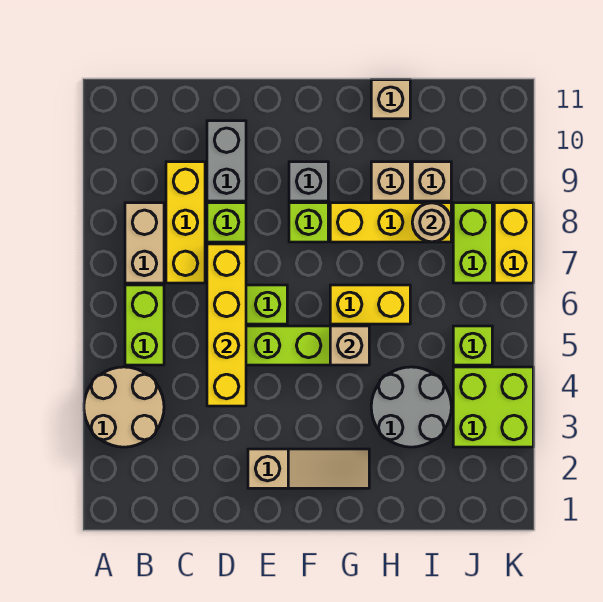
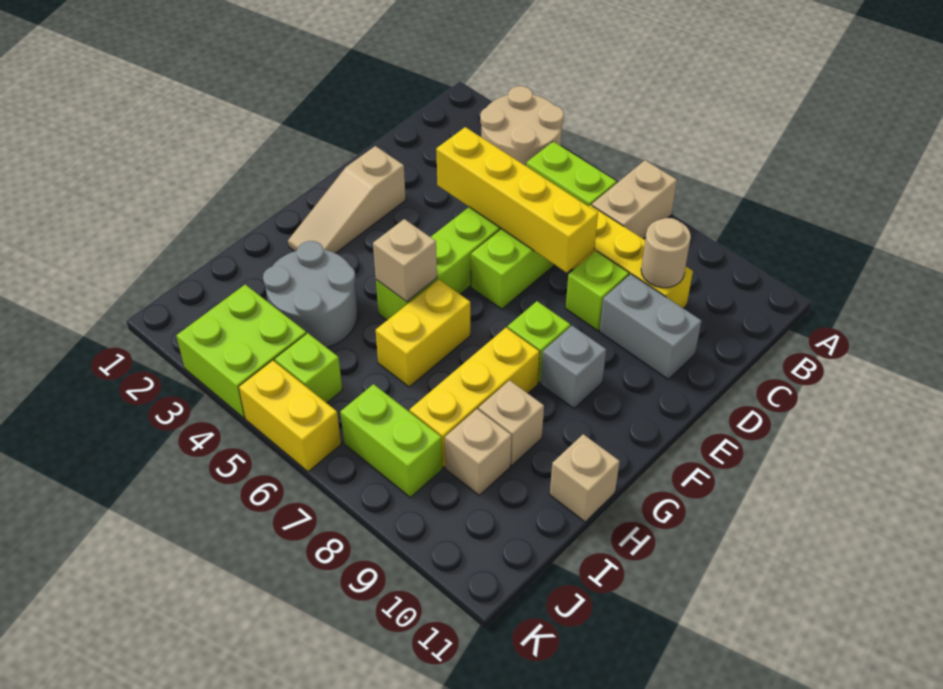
tan brick B7:B8 level 1 -> tan brick A7:B7 level 1
tan round brick I8 level 2 -> tan round brick C9 level 2
yellow brick K7:K8 level 1 -> yellow brick K5:K6 level 1

